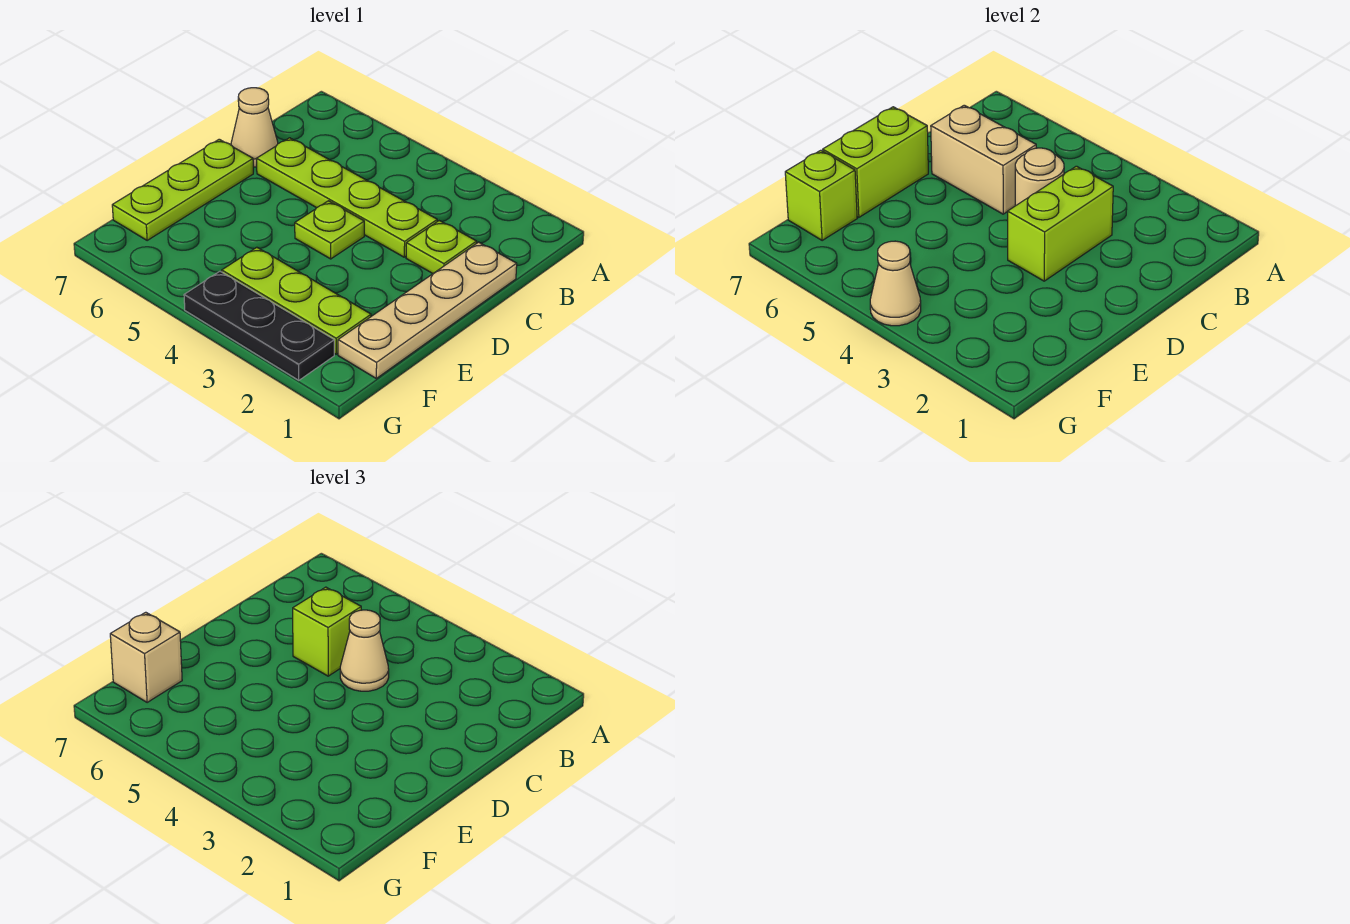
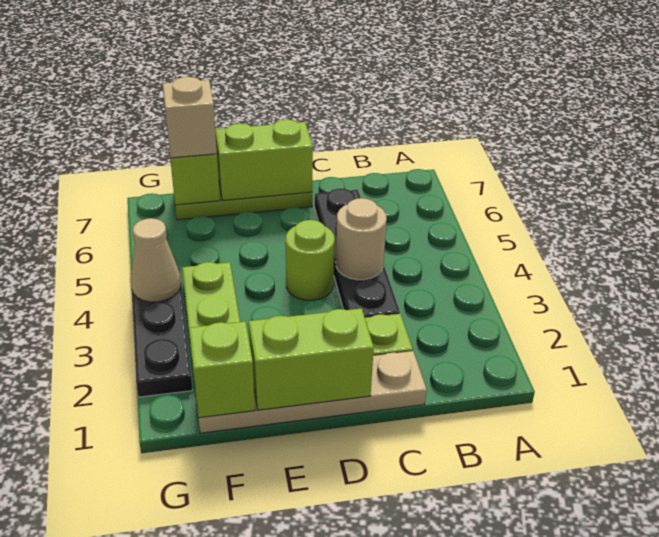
lime plate C3:C6 level 1 -> black plate C3:C6 level 1
lime brick C3:D3 level 2 -> lime brick D1:E1 level 2
tan cone C4 level 3 -> none
tan brick C5:C6 level 2 -> none
lime brick C5 level 3 -> lime brick F1 level 2
tan cone C7 level 1 -> none
lime plate D4 level 1 -> lime round brick D4 level 1

